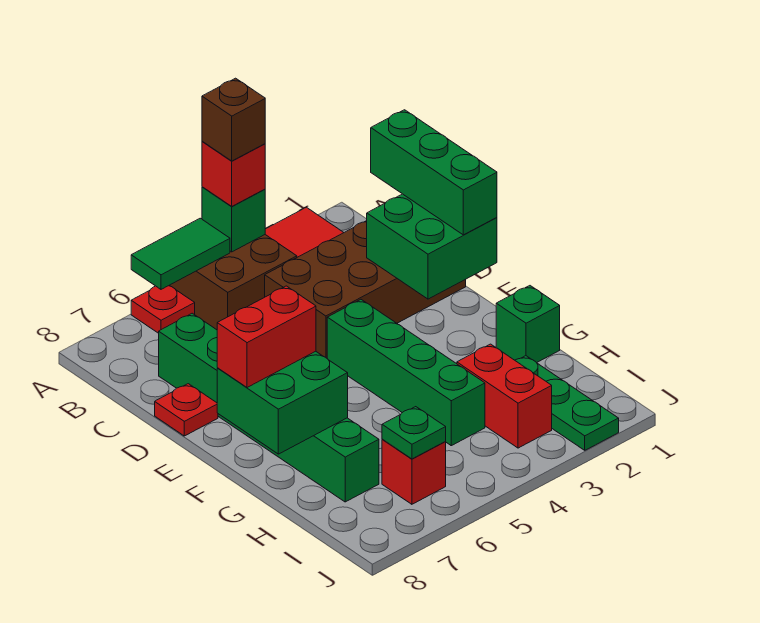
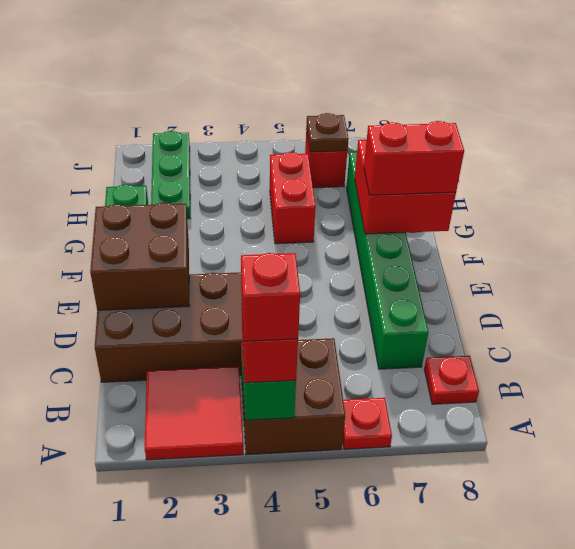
brown brick A4 level 4 -> red brick A4 level 4
green tile A5:A6 level 2 -> none
green brick C1:E1 level 3 -> none
green brick D1:E2 level 2 -> brown brick D1:E2 level 2
red plate D8 level 1 -> red plate B8 level 1
green brick E4:H4 level 1 -> none
green brick F7:G8 level 2 -> red brick F7:G8 level 2
red brick H3:I3 level 1 -> red brick G5:H5 level 1
green plate I6 level 2 -> brown plate I6 level 2

